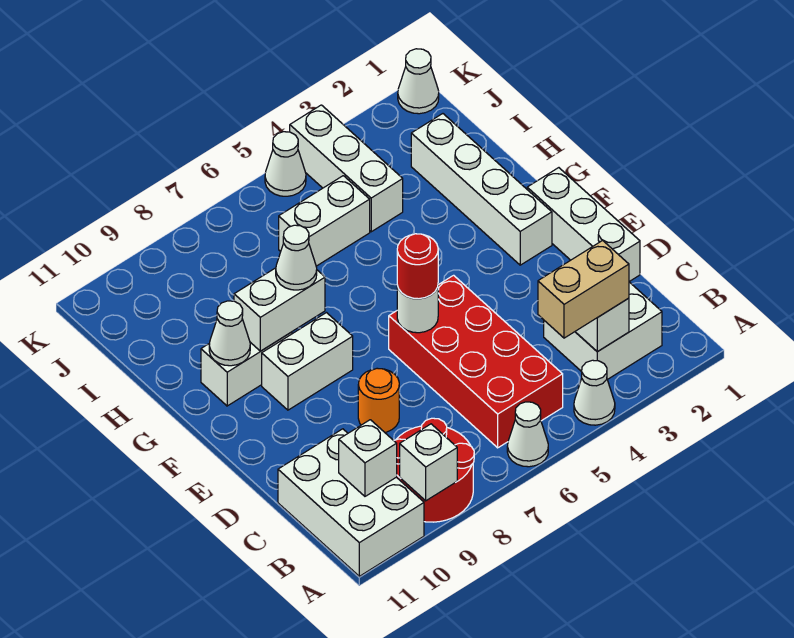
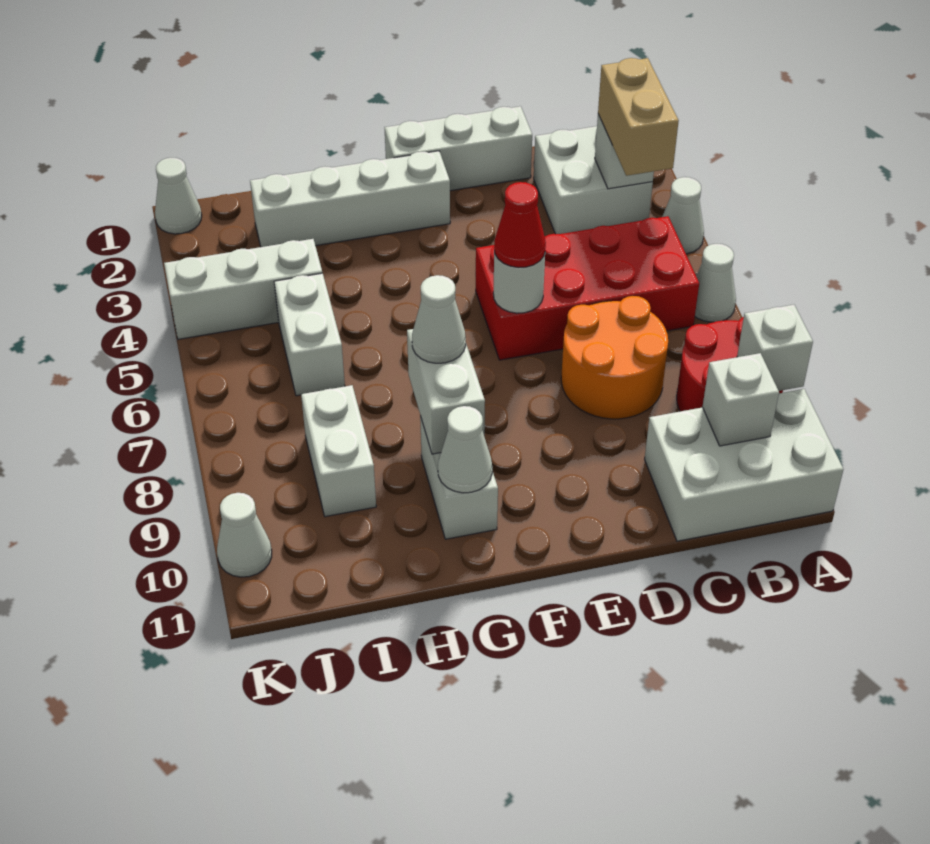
orange round brick D8 level 1 -> orange round brick C7:D8 level 1
red round brick E6 level 3 -> red cone E6 level 3
white brick F8:F9 level 1 -> white brick I8:I9 level 1
white cone K5 level 1 -> white cone K10 level 1

